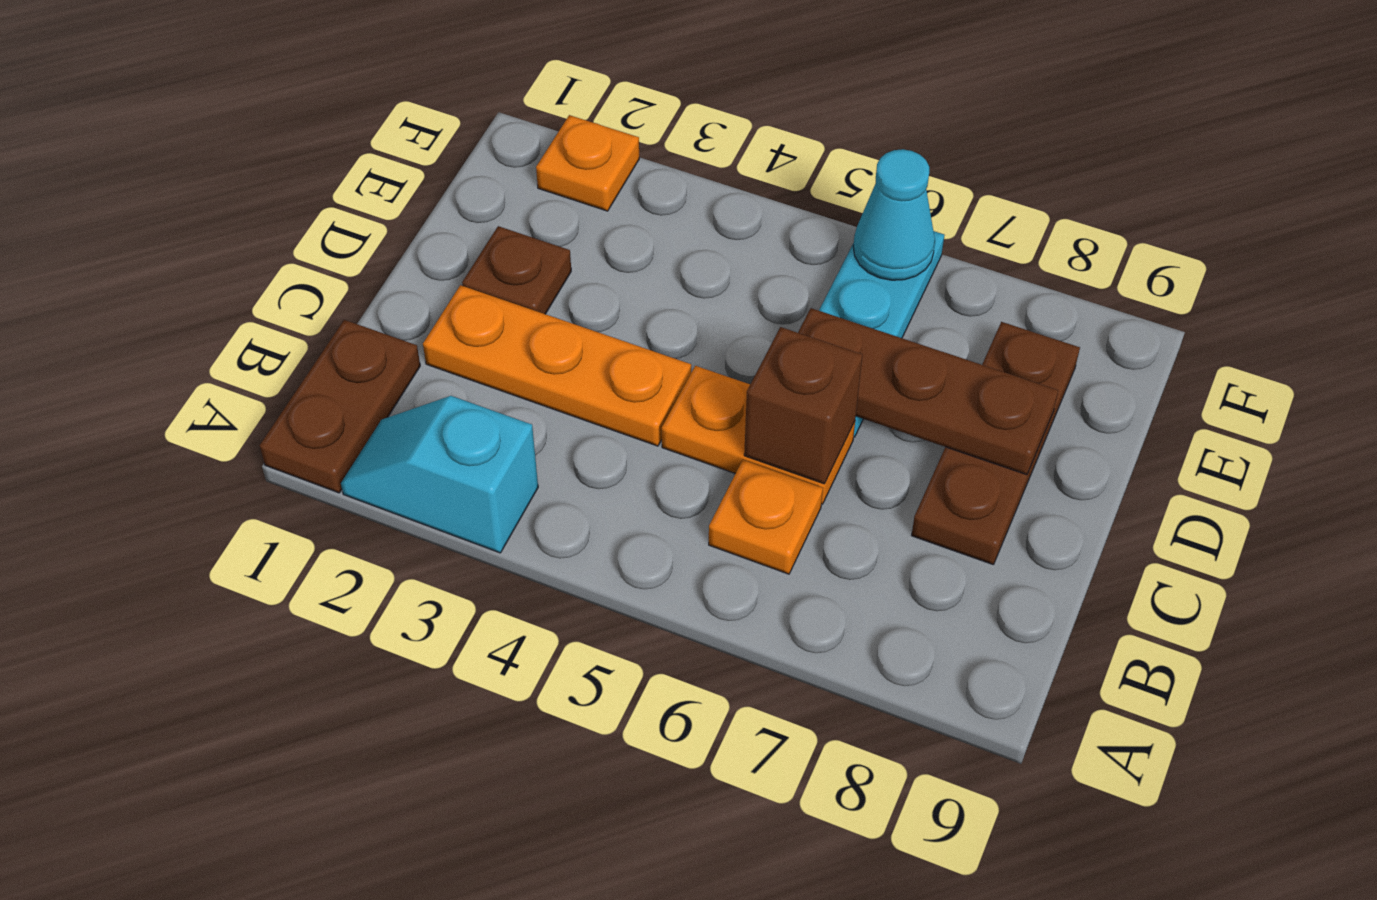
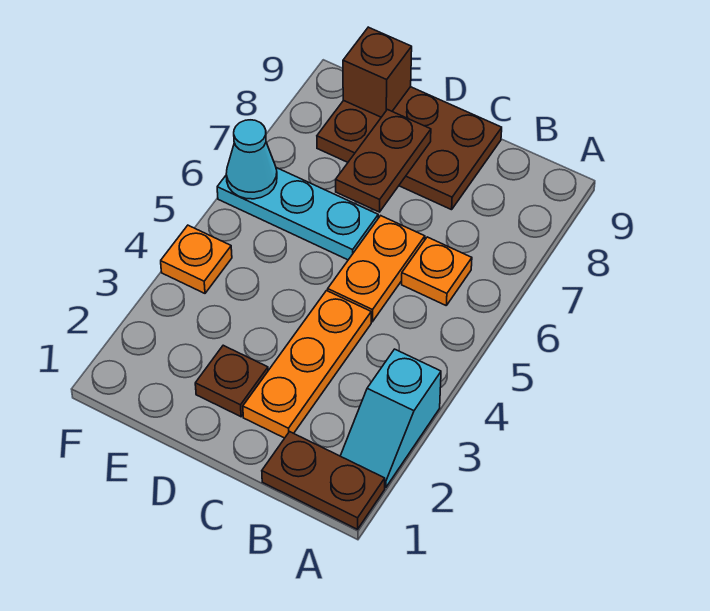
brown brick C6 level 2 -> brown brick E9 level 2
brown plate C8:E8 level 1 -> brown plate C8:E9 level 1
brown plate D6:D8 level 2 -> brown plate D7:D8 level 2
orange plate F2 level 1 -> orange plate F4 level 1

